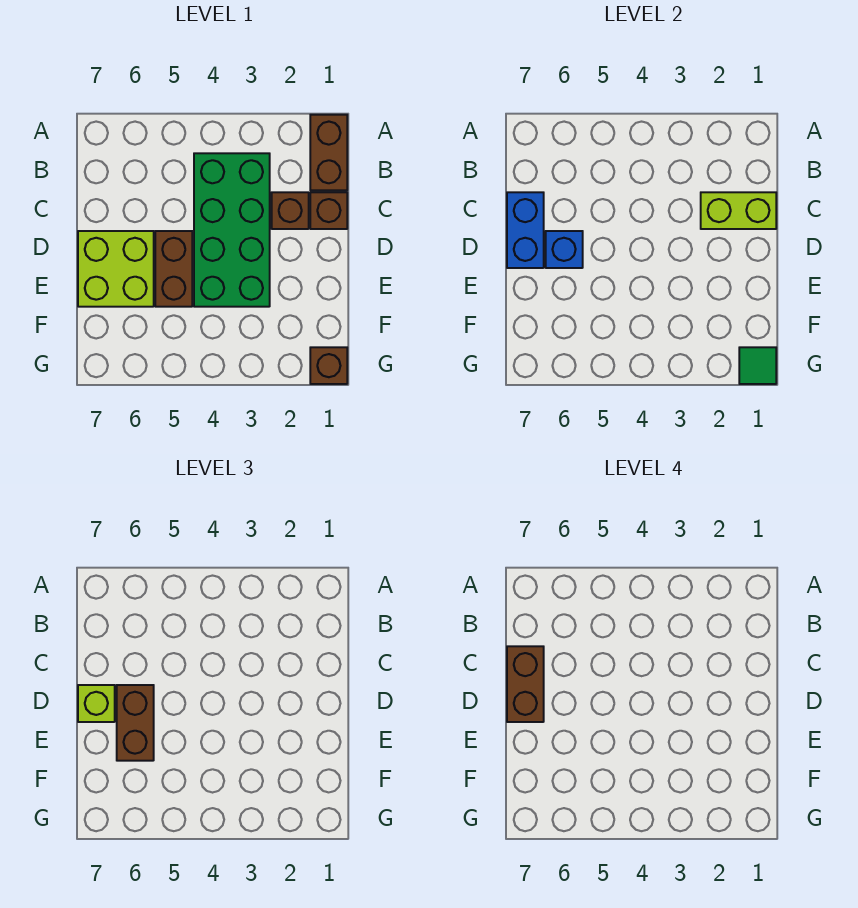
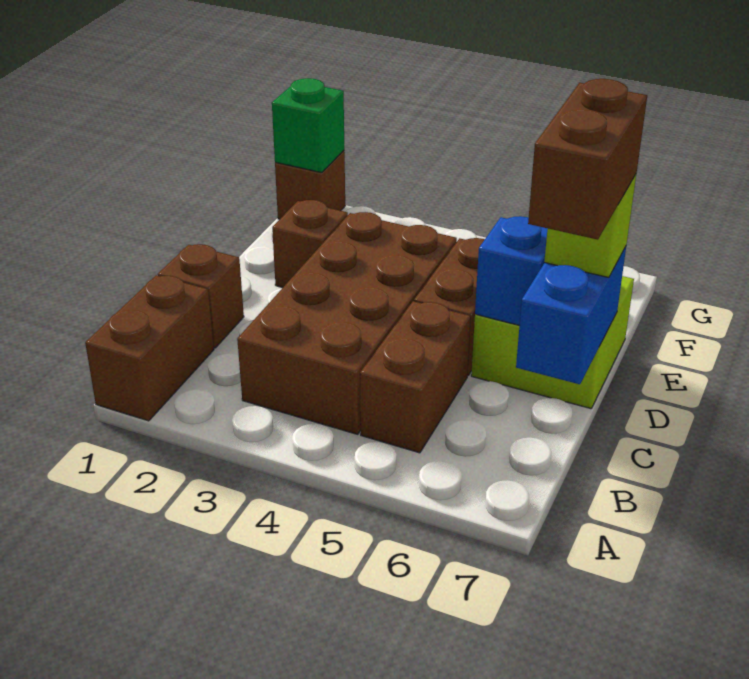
green brick B3:E4 level 1 -> brown brick B3:E4 level 1
lime brick C1:C2 level 2 -> none
brown brick C2 level 1 -> brown brick E2 level 1
brown brick D6:E6 level 3 -> brown brick B5:C5 level 1
green tile G1 level 2 -> green brick G1 level 2

